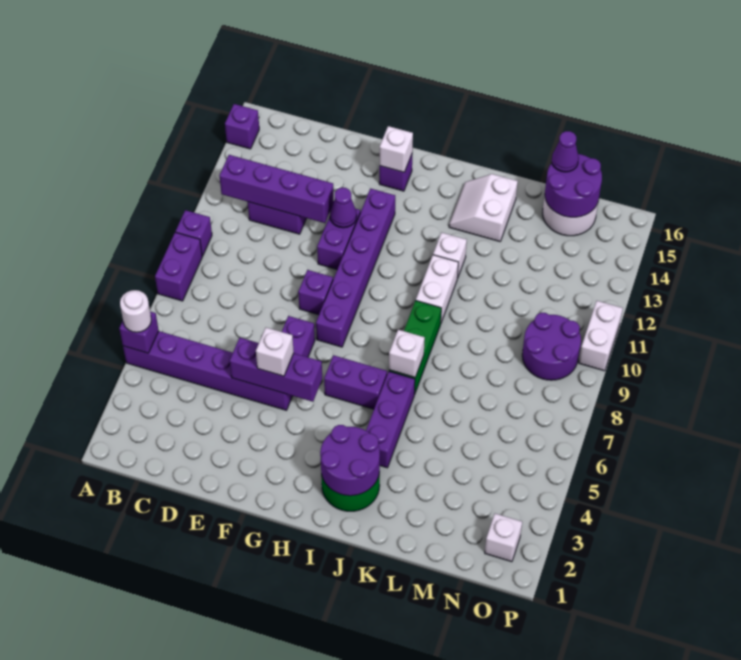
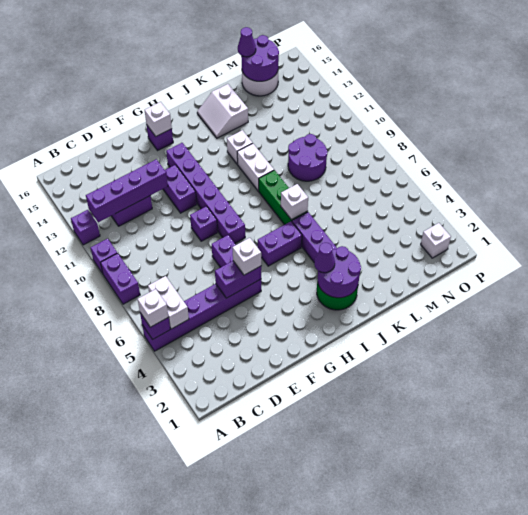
white round brick A5 level 3 -> white brick A5 level 3
purple brick A15 level 1 -> purple brick A12 level 1
purple brick E5:G5 level 2 -> purple brick E5:F5 level 2
purple cone F12 level 2 -> purple cone I3 level 3
purple round brick N9:O10 level 1 -> purple round brick L9:M10 level 1
white brick P10:P11 level 1 -> white brick B5:B6 level 2

